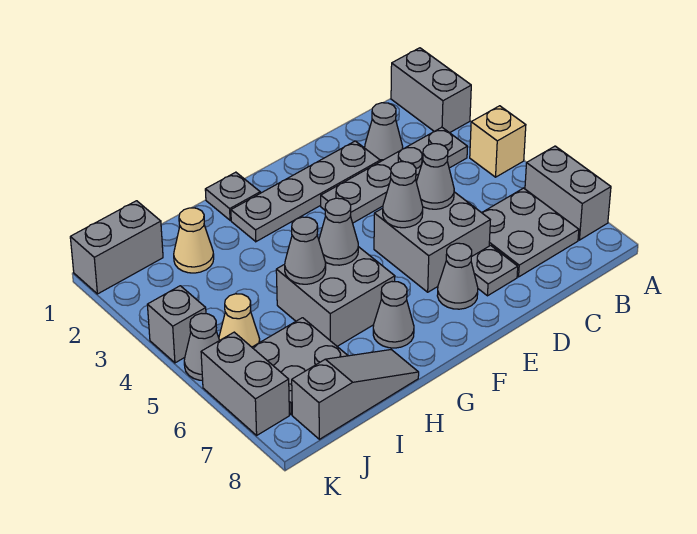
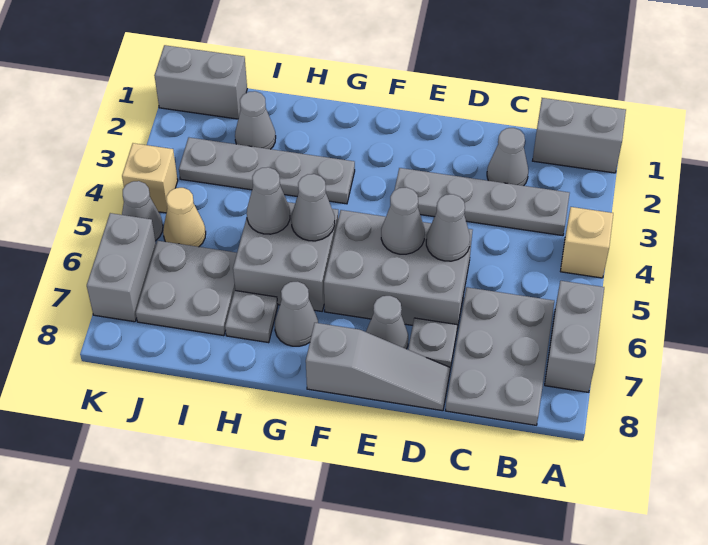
grey brick A1:A2 level 1 -> grey brick A1:B1 level 1
grey plate B6:C7 level 1 -> grey plate B6:C8 level 1
grey plate D2:G2 level 1 -> grey plate G3:J3 level 1
grey brick D5:E6 level 1 -> grey brick D5:F6 level 1
grey plate G1 level 1 -> grey plate H7 level 1
grey slope H8:J8 level 1 top J -> grey slope D8:F8 level 1 top F
tan cone I2 level 1 -> grey cone I2 level 1
grey brick K4 level 1 -> tan brick K4 level 1

